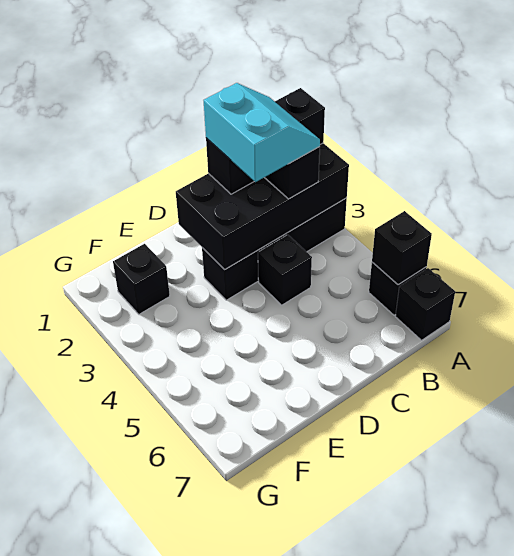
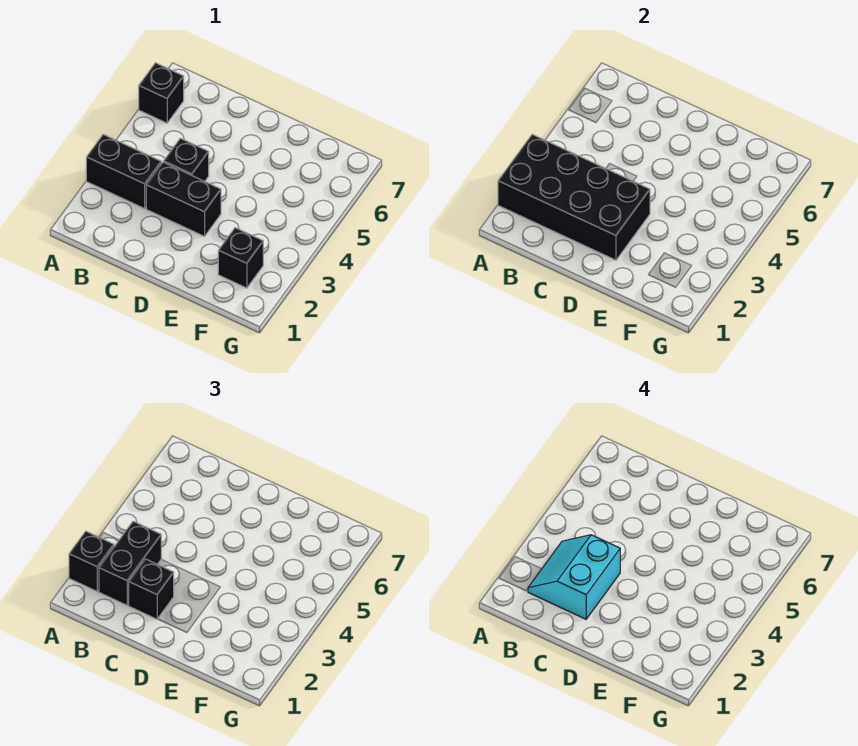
black brick A6 level 2 -> none
black brick A7 level 1 -> none

